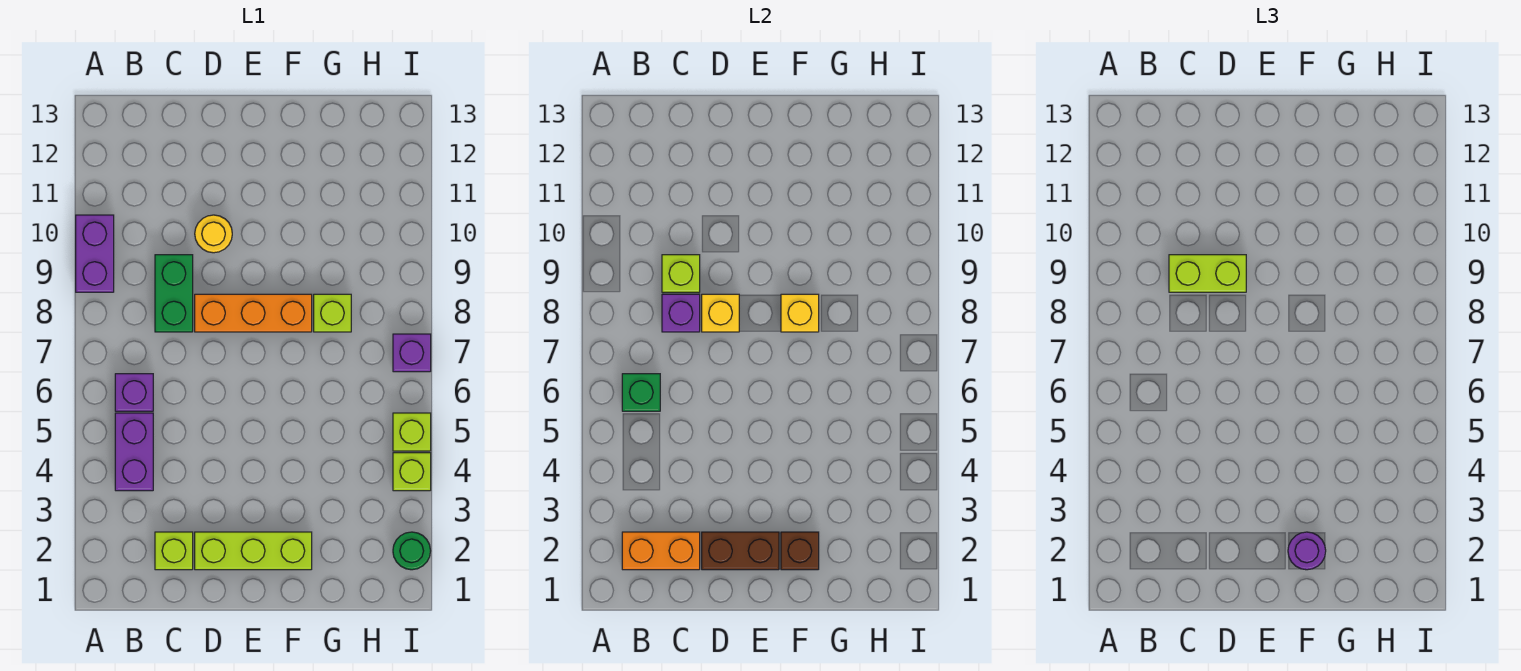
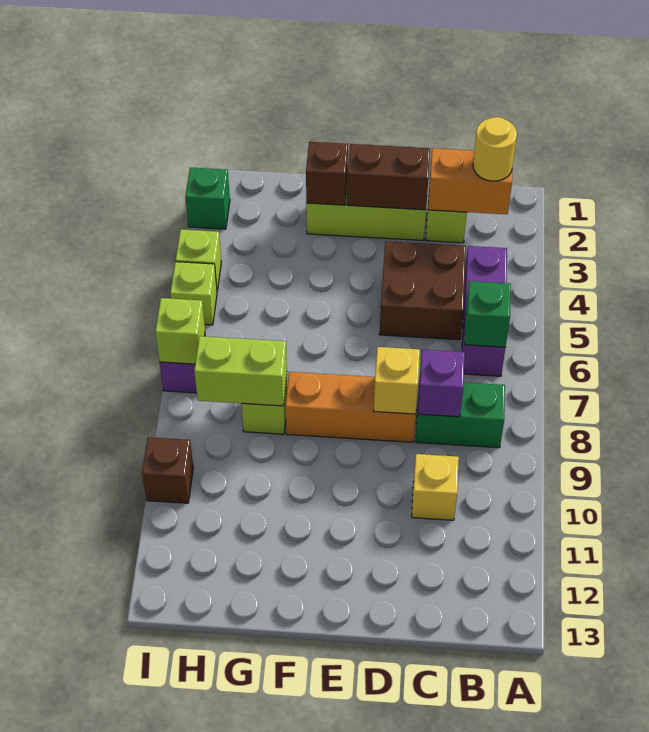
purple brick A9:A10 level 1 -> none
none -> brown brick C4:D5 level 1
green brick C8:C9 level 1 -> green brick B8:C8 level 1
lime brick C9 level 2 -> lime brick I7 level 2
lime brick C9:D9 level 3 -> lime brick G8:H8 level 2
yellow round brick D10 level 1 -> yellow round brick B2 level 3
purple round brick F2 level 3 -> none
yellow brick F8 level 2 -> yellow brick C10 level 1
green round brick I2 level 1 -> green brick I2 level 1
none -> brown brick I10 level 1

